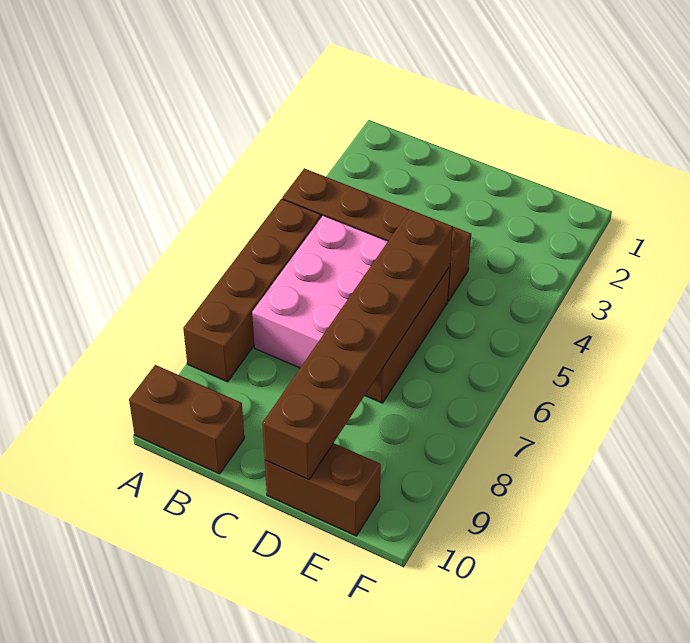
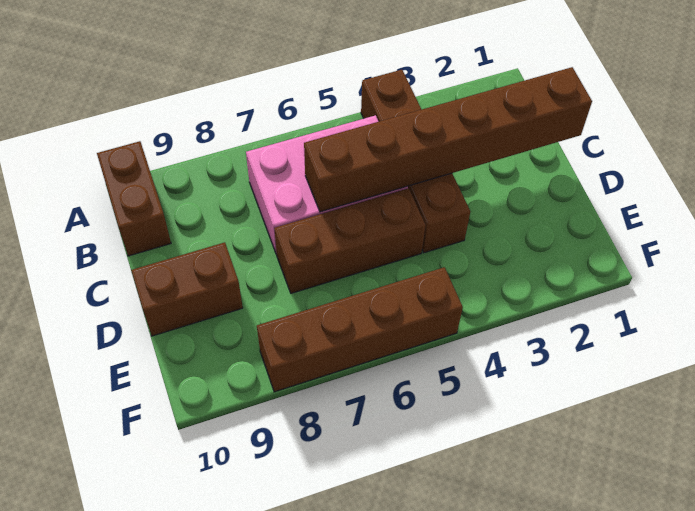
brown brick A5:A8 level 1 -> brown brick F5:F8 level 1
brown brick D5:D10 level 2 -> brown brick C1:C6 level 2
brown brick D10:E10 level 1 -> brown brick D9:D10 level 1

